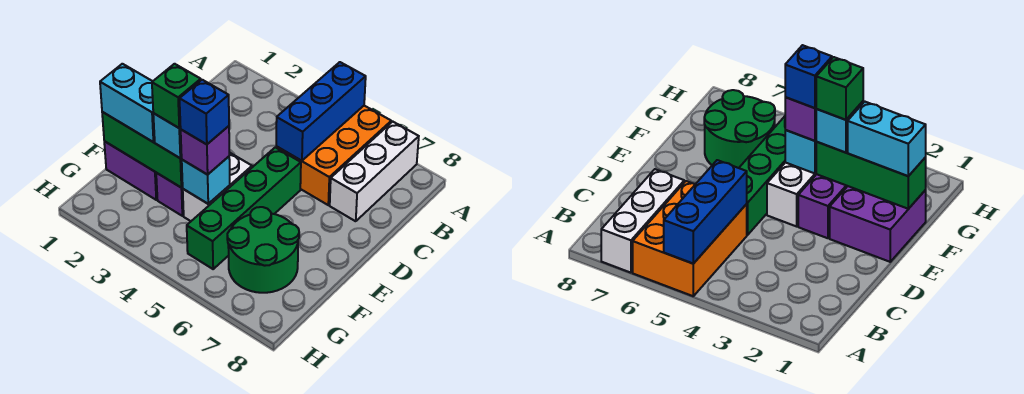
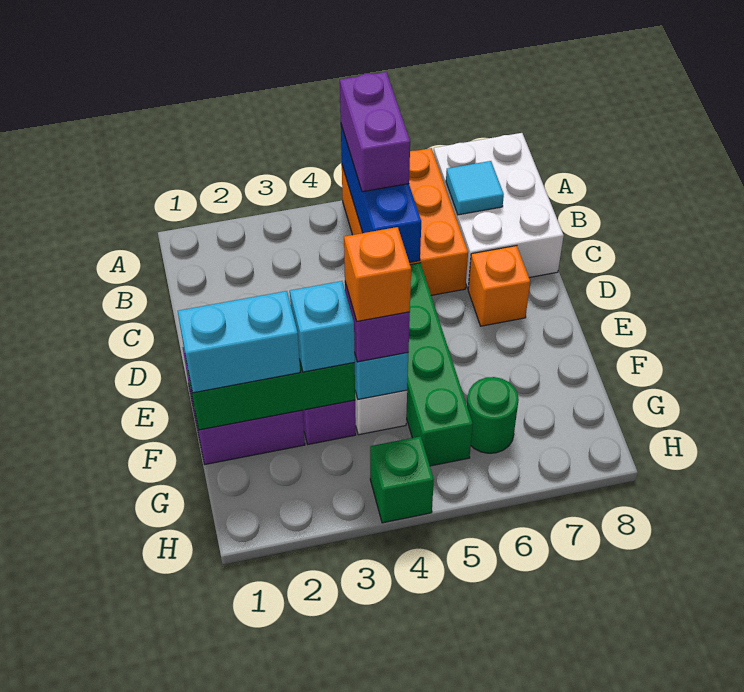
none -> purple brick A5:B5 level 3
white brick A7:C7 level 1 -> white brick A7:C8 level 1
none -> cyan tile B7 level 2
none -> orange brick D7 level 1
green brick F3 level 4 -> green brick H4 level 1
blue brick F4 level 4 -> orange brick F4 level 4
green round brick F6:G7 level 1 -> green round brick G6 level 1

